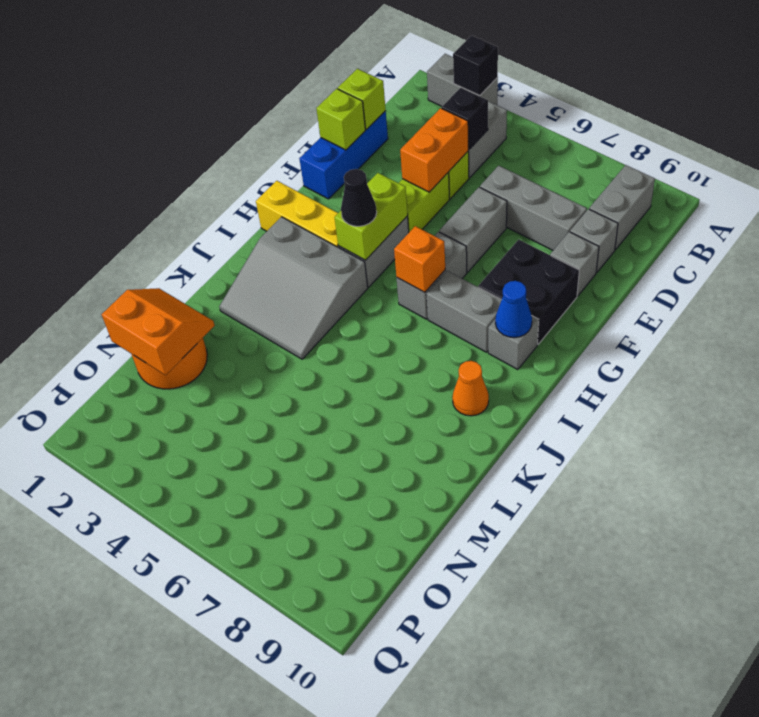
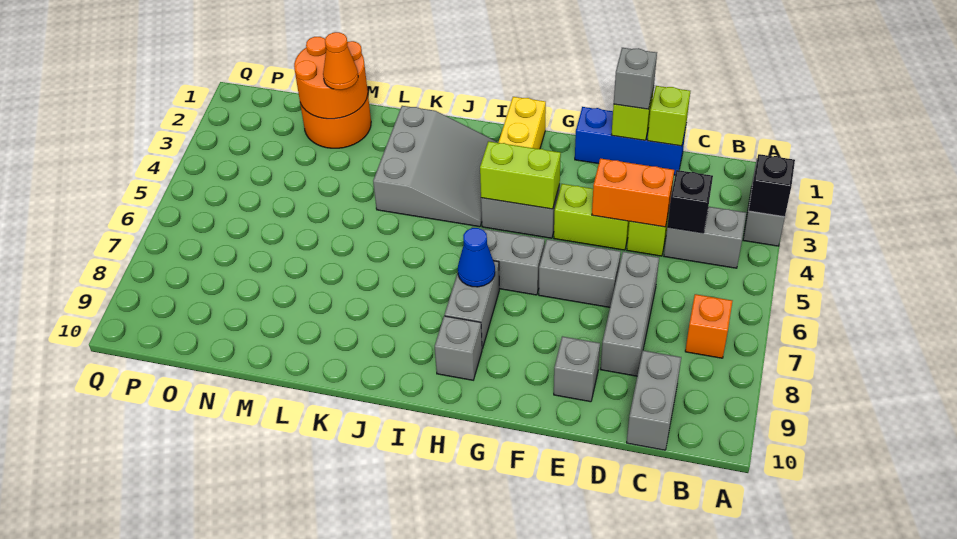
grey brick B9:C9 level 1 -> grey brick C9:C10 level 1
grey brick D9 level 1 -> grey brick E1 level 3
black brick F8:G9 level 1 -> none
black cone H4 level 3 -> none
orange brick H6 level 2 -> orange brick B7 level 1
blue cone H9 level 2 -> blue cone H7 level 2
grey slope I2:K4 level 1 top I -> grey slope I2:K4 level 1 top K
orange cone J9 level 1 -> orange cone M2 level 3
orange slope M1:N2 level 2 top N -> orange round brick M1:N2 level 2

